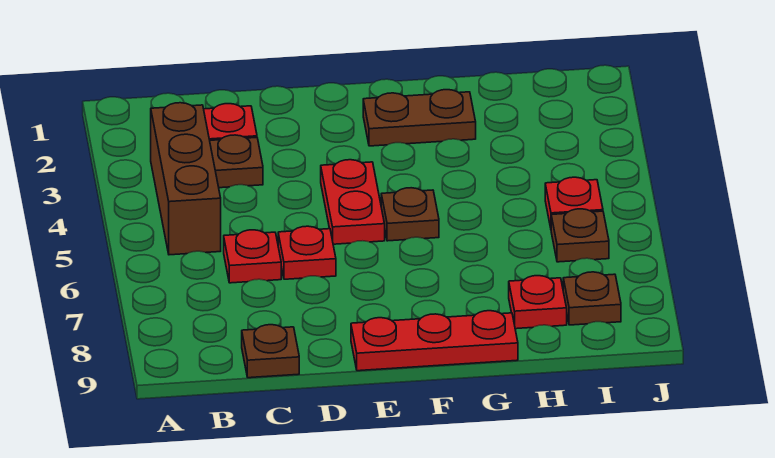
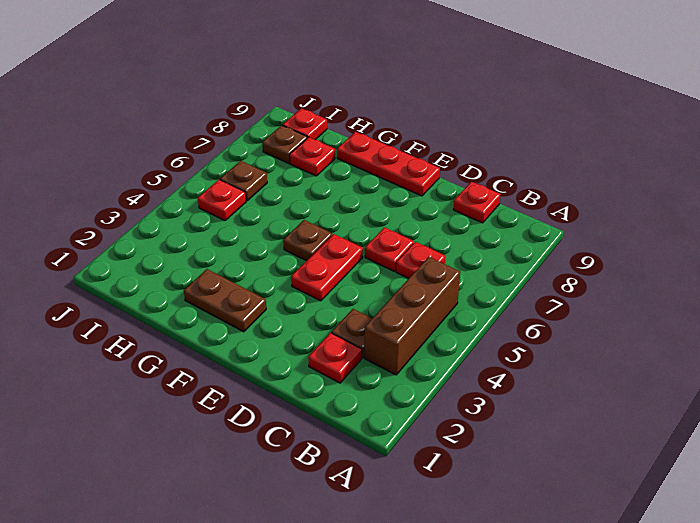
brown plate C9 level 1 -> red plate C9 level 1
none -> red plate I9 level 1

